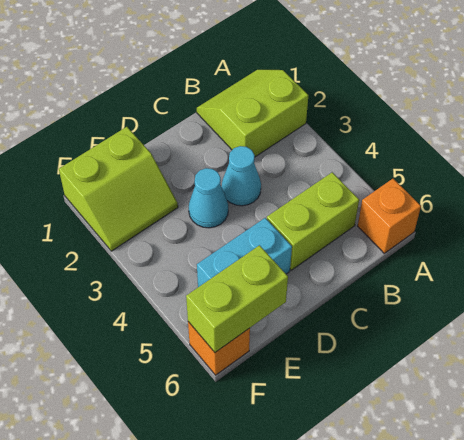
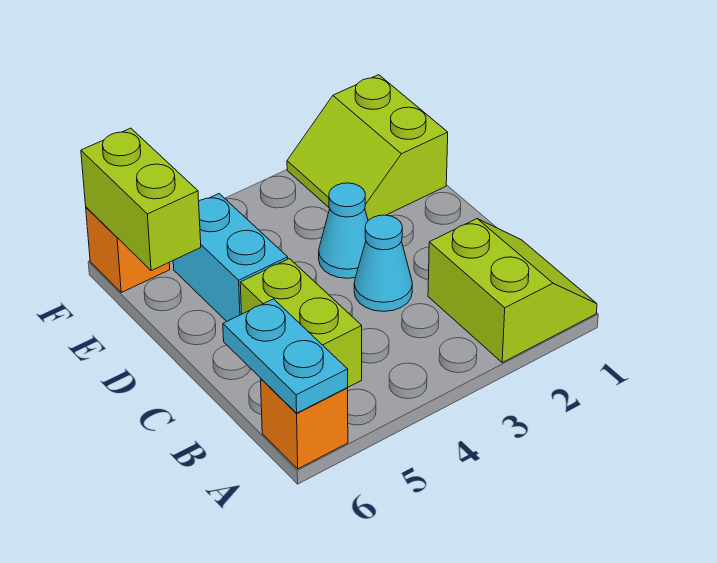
none -> cyan plate A6:B6 level 2

